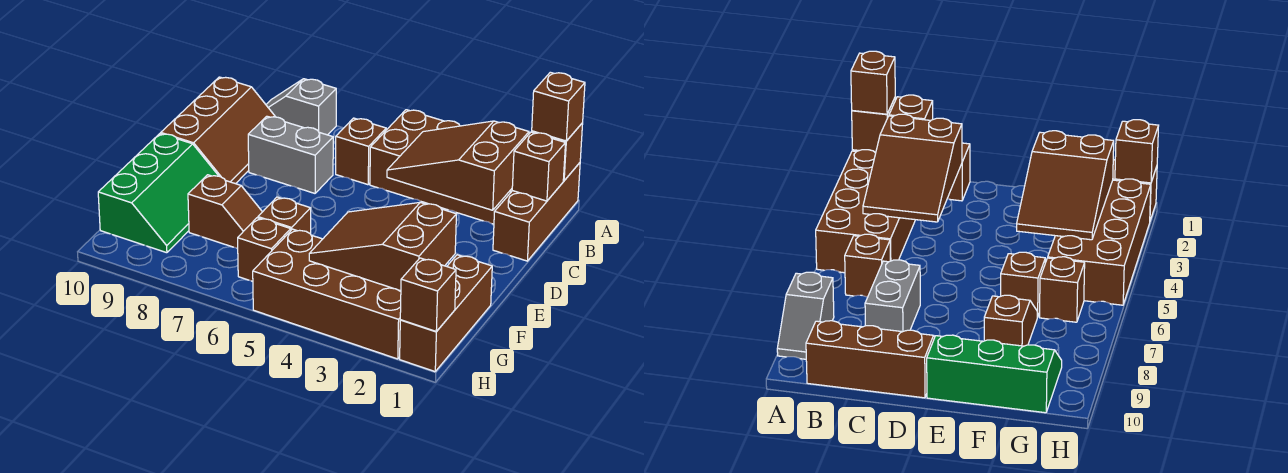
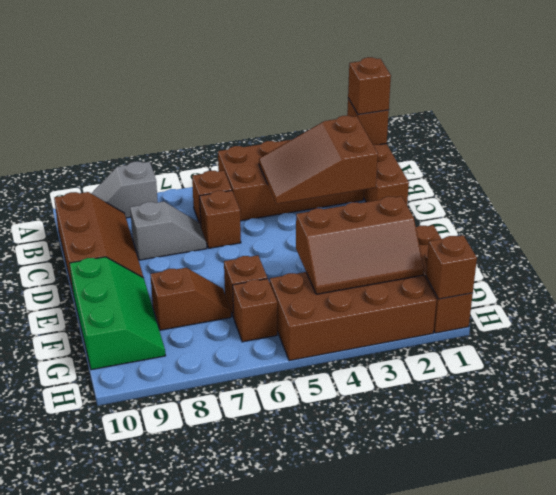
brown brick B1 level 2 -> brown brick C6 level 1
grey brick C7:C8 level 1 -> grey slope C7:C8 level 1 top 8
brown slope F2:G4 level 2 top 2 -> brown slope F2:G4 level 2 top F

